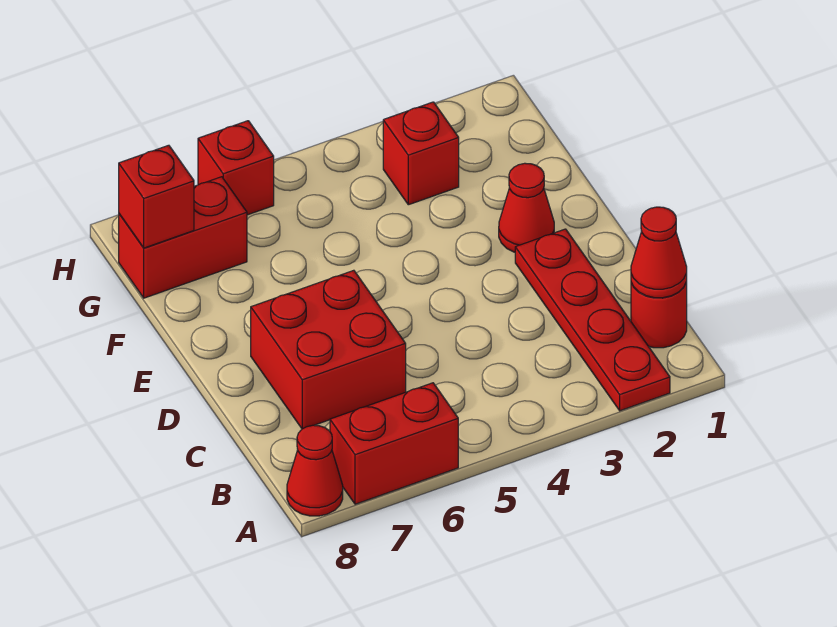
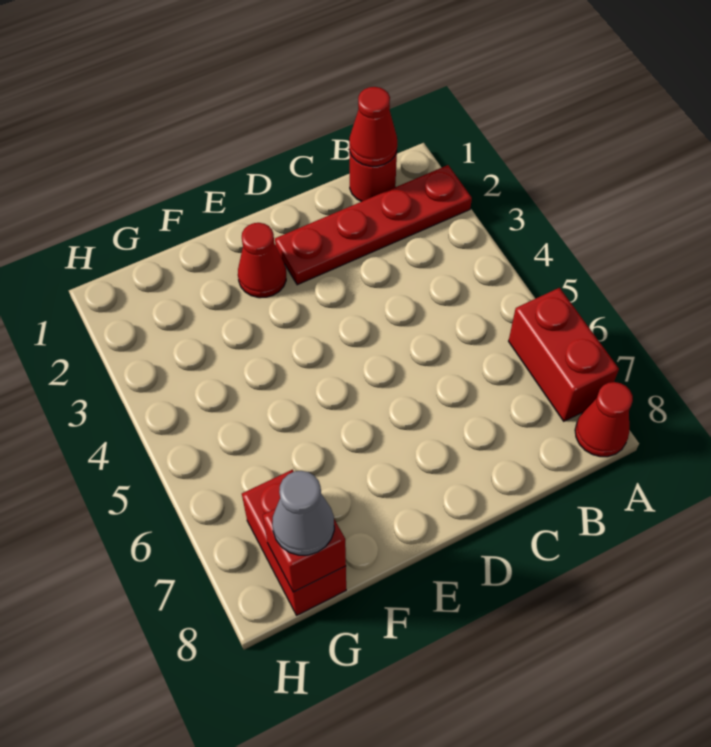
red brick C6:D7 level 1 -> none
red brick G3 level 1 -> none
none -> grey cone G8 level 3
red brick H6 level 1 -> none

